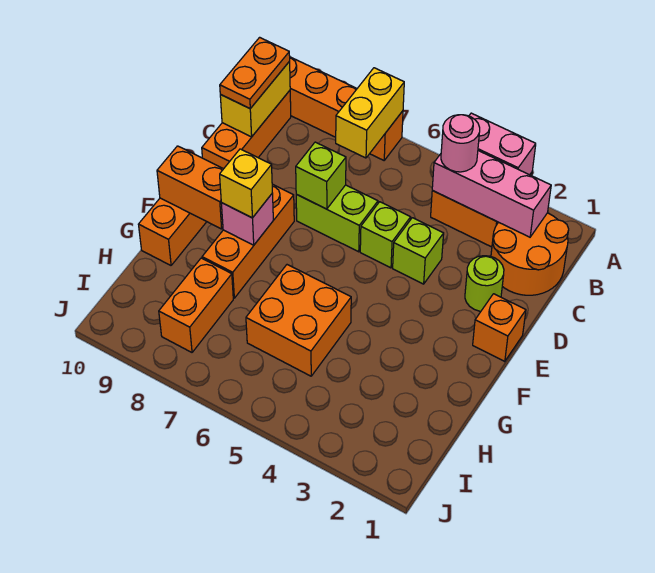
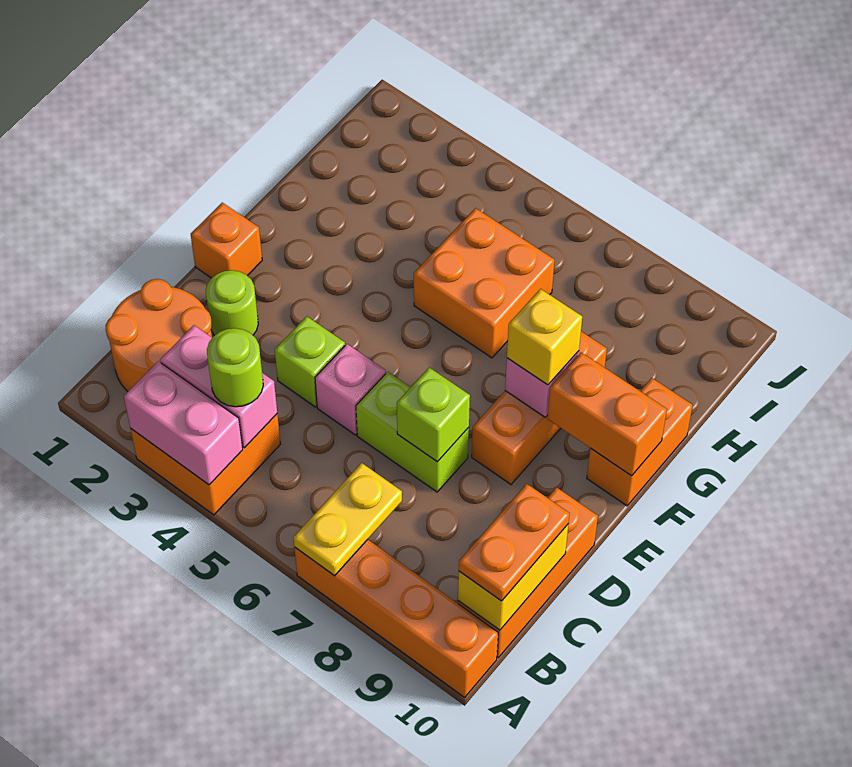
yellow brick A7:B7 level 2 -> yellow plate A7:B7 level 2
pink brick B2:B4 level 2 -> pink brick B3:B4 level 2
pink round brick B4 level 3 -> lime round brick B4 level 3
lime brick D5 level 1 -> pink brick D5 level 1
orange brick H8:I8 level 1 -> none

